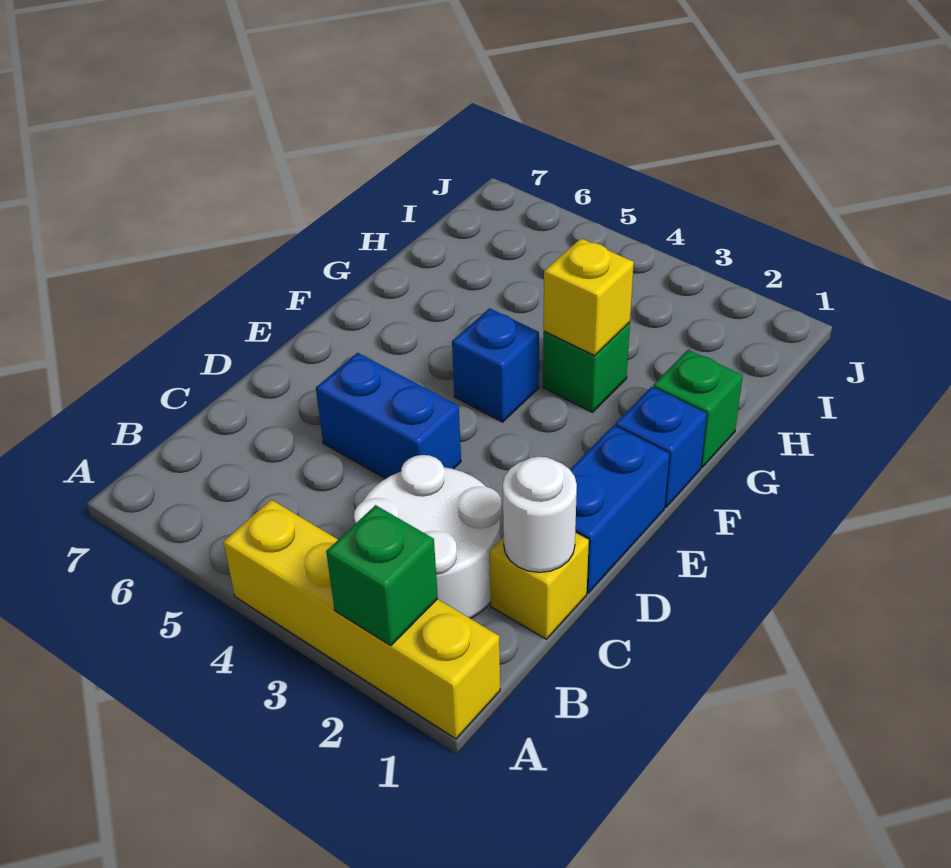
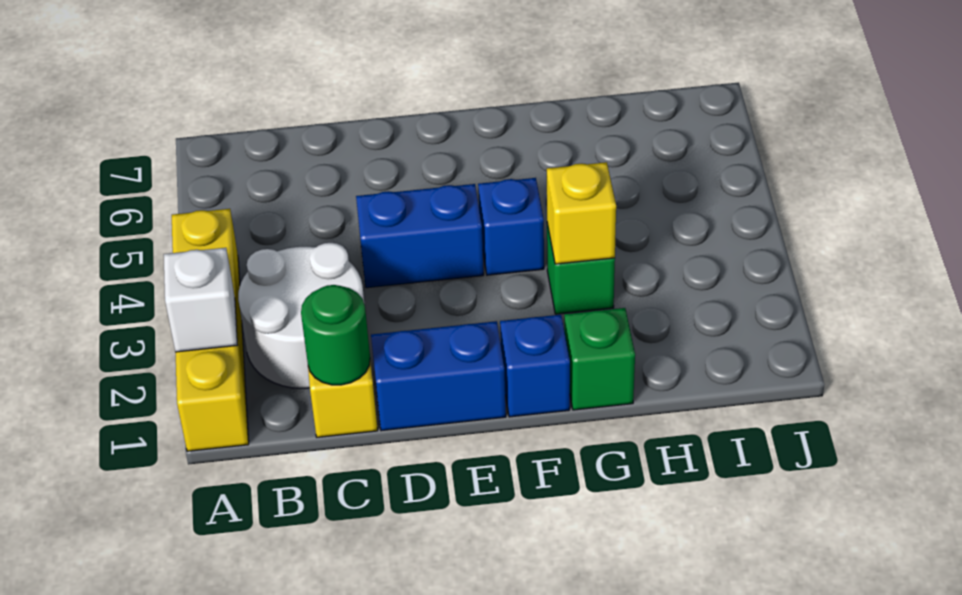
green brick A2 level 2 -> white brick A2 level 2
white round brick C1 level 2 -> green round brick C1 level 2
blue brick D4:D5 level 1 -> blue brick D4:E4 level 1

